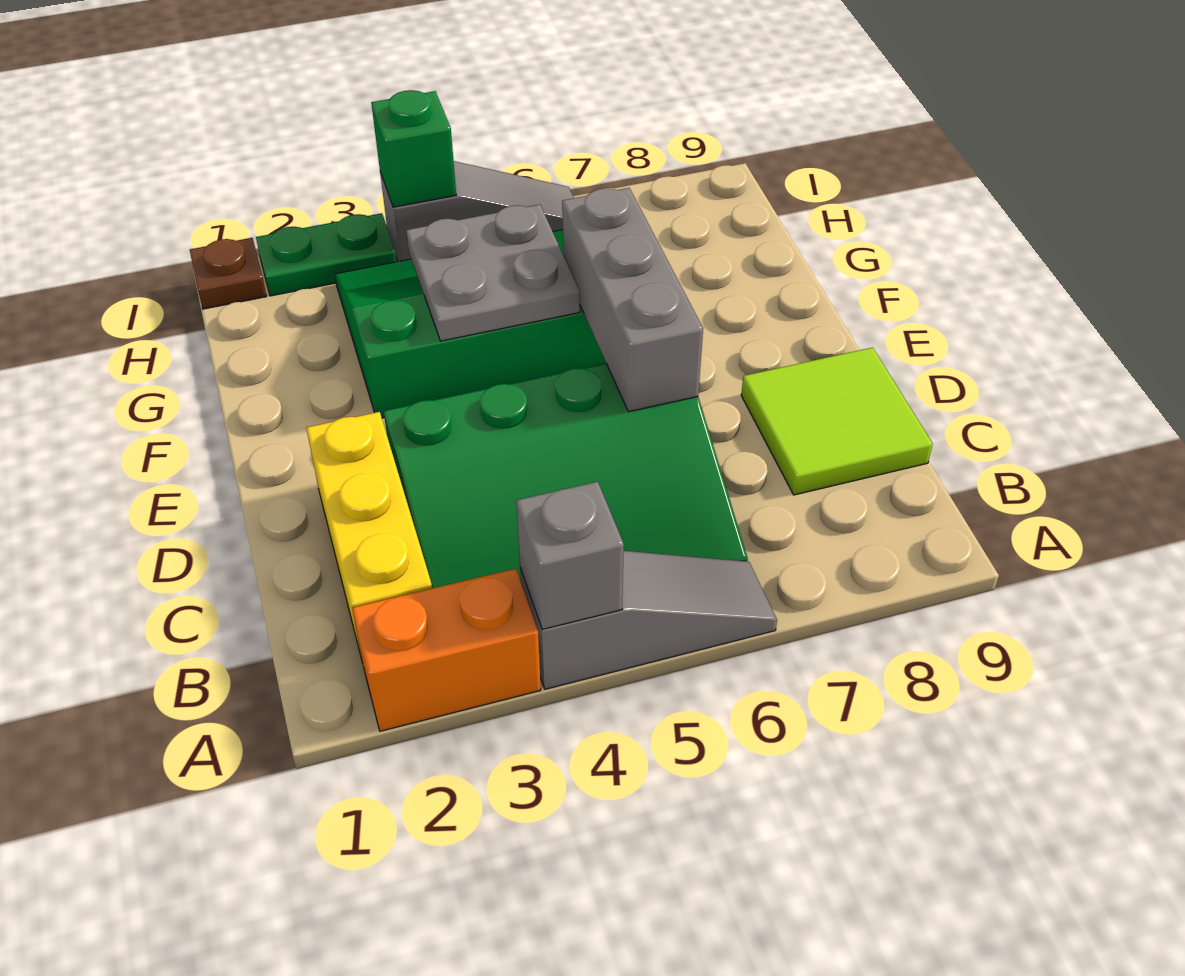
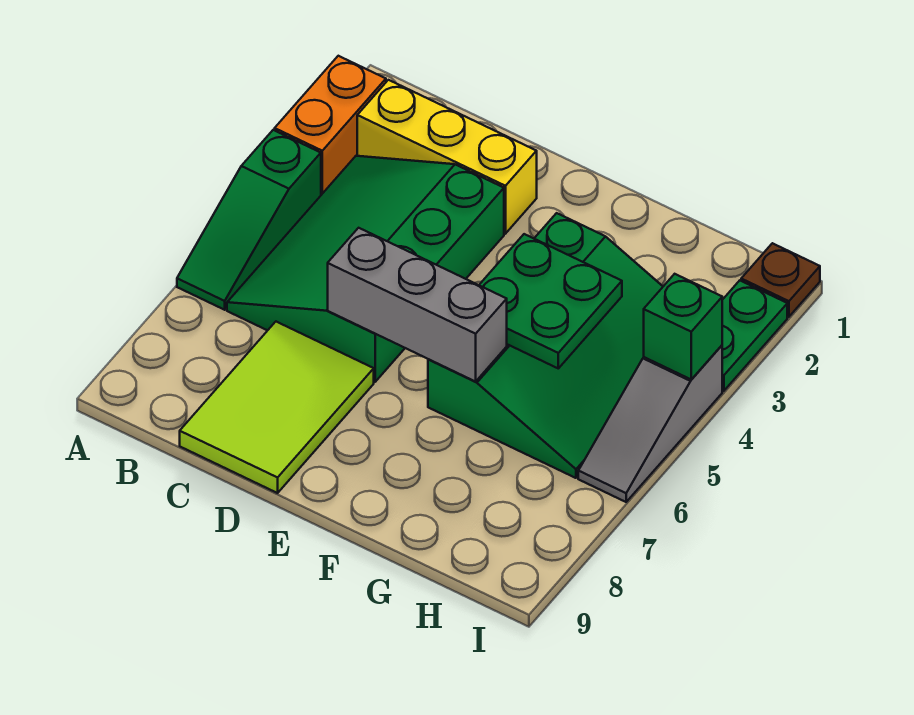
grey slope A4:A6 level 1 top 4 -> green slope A4:A6 level 1 top 4
grey brick A4 level 2 -> none
lime tile C8:D9 level 1 -> lime tile C7:D9 level 1
grey plate F4:G5 level 2 -> green plate F4:G5 level 2

